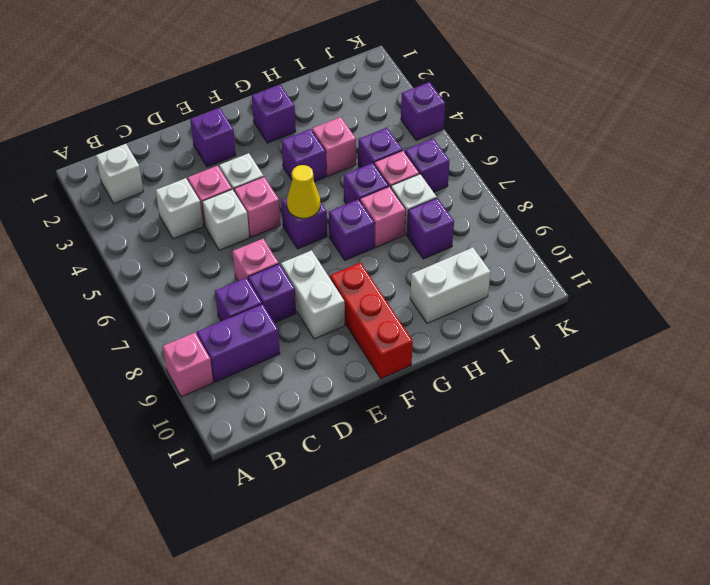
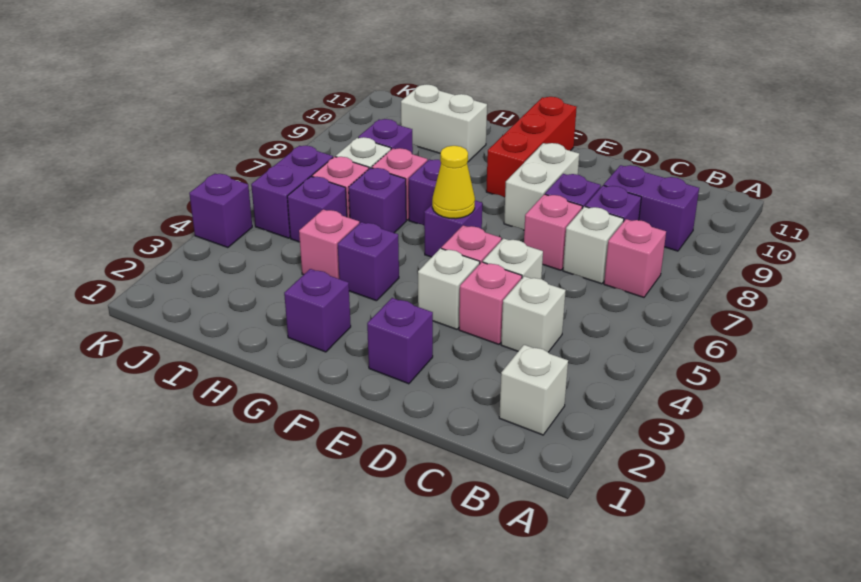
pink brick A9 level 1 -> pink brick B7 level 1
none -> white brick C7 level 1
purple brick J6 level 1 -> purple brick J5:J6 level 1

